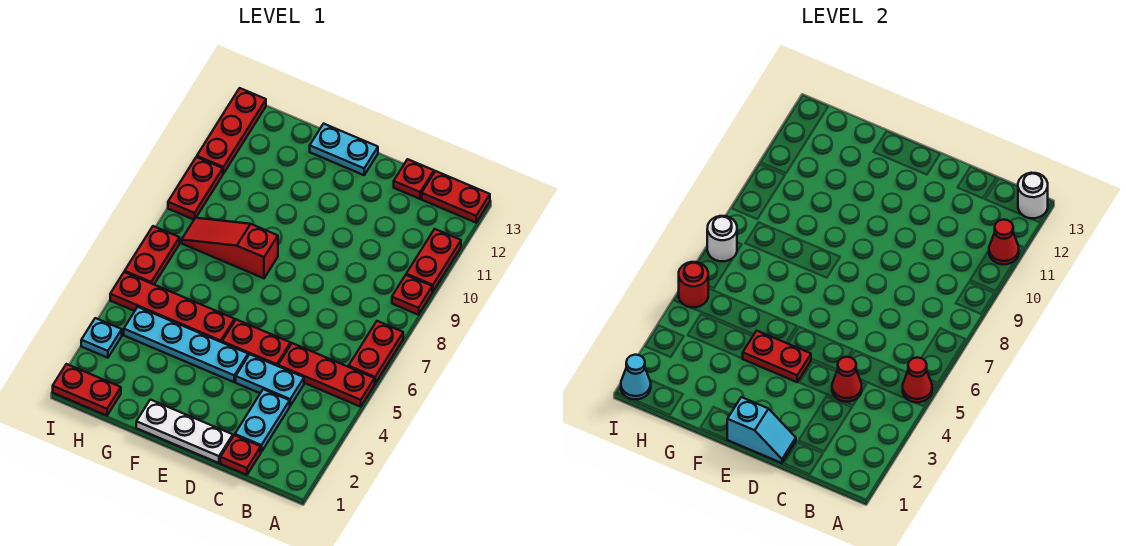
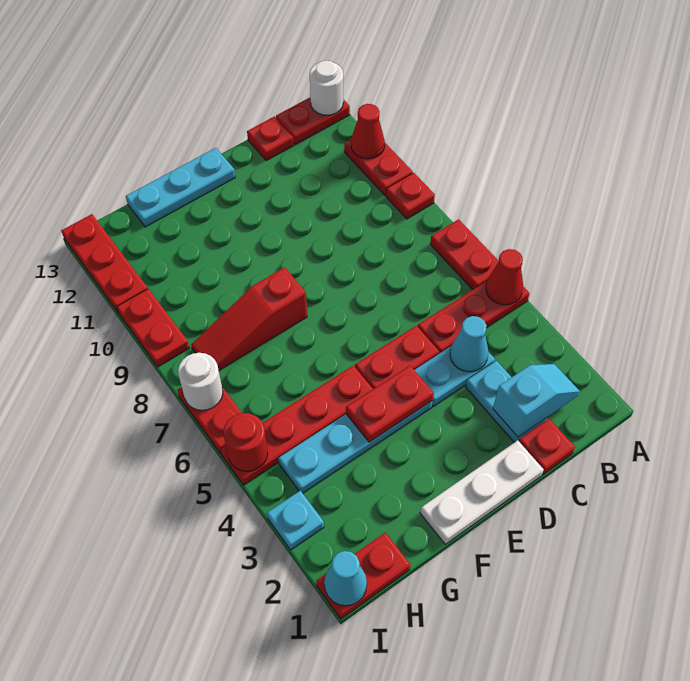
red cone C4 level 2 -> cyan cone C4 level 2
cyan slope D1:E1 level 2 top E -> cyan slope B2:C2 level 2 top C
cyan plate E13:F13 level 1 -> cyan plate E13:G13 level 1

